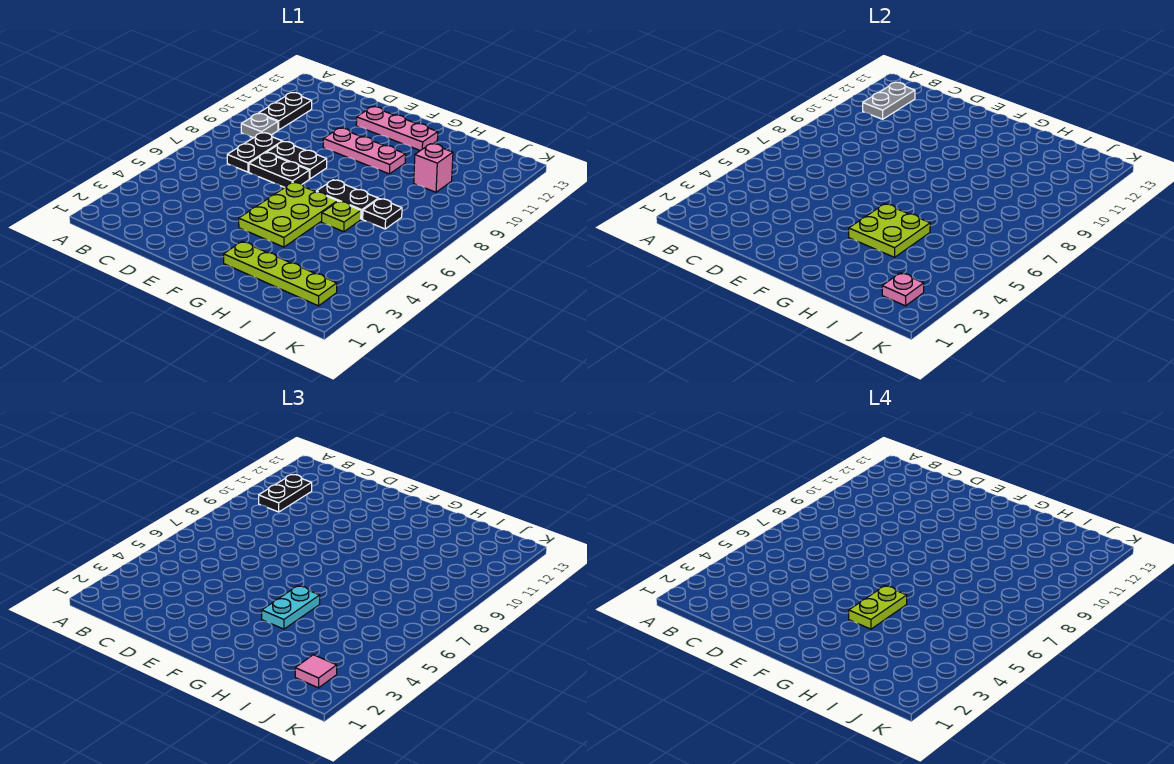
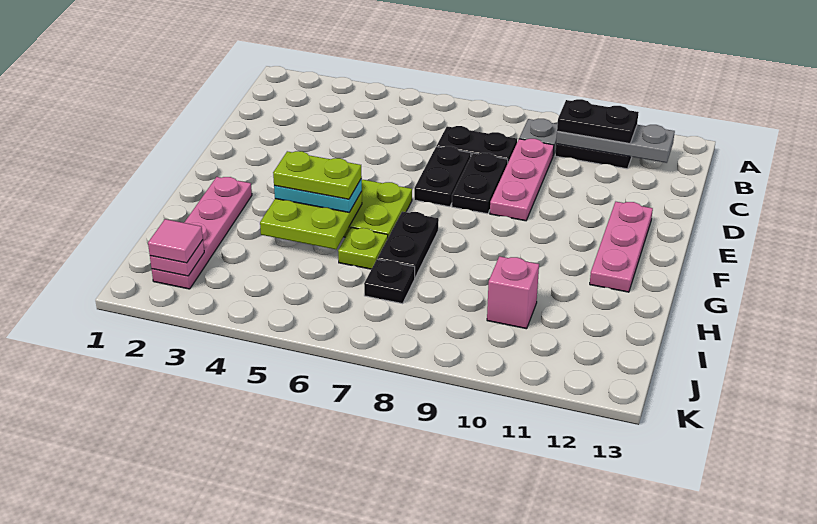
grey plate B11:B12 level 2 -> grey plate B10:B12 level 2
pink plate E10:G10 level 1 -> pink plate C9:E9 level 1
lime plate G2:J2 level 1 -> pink plate G2:J2 level 1

